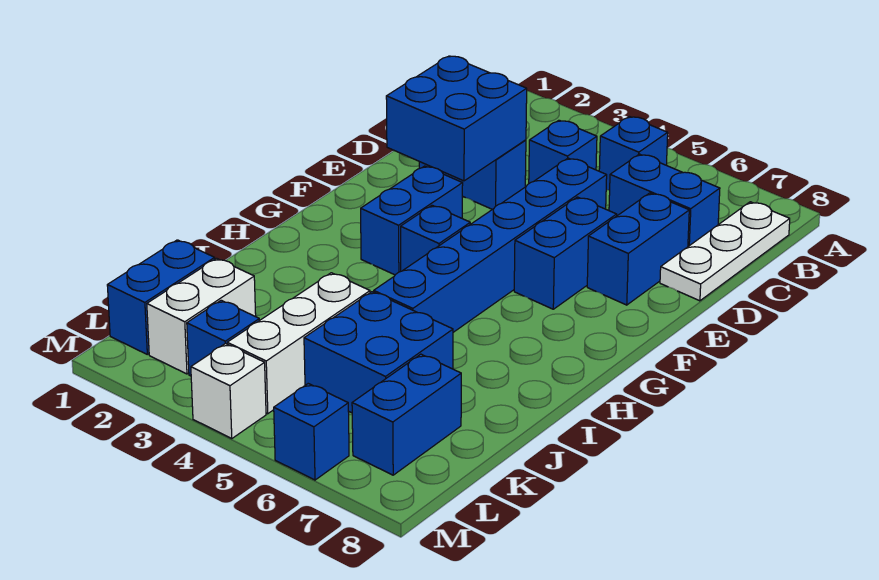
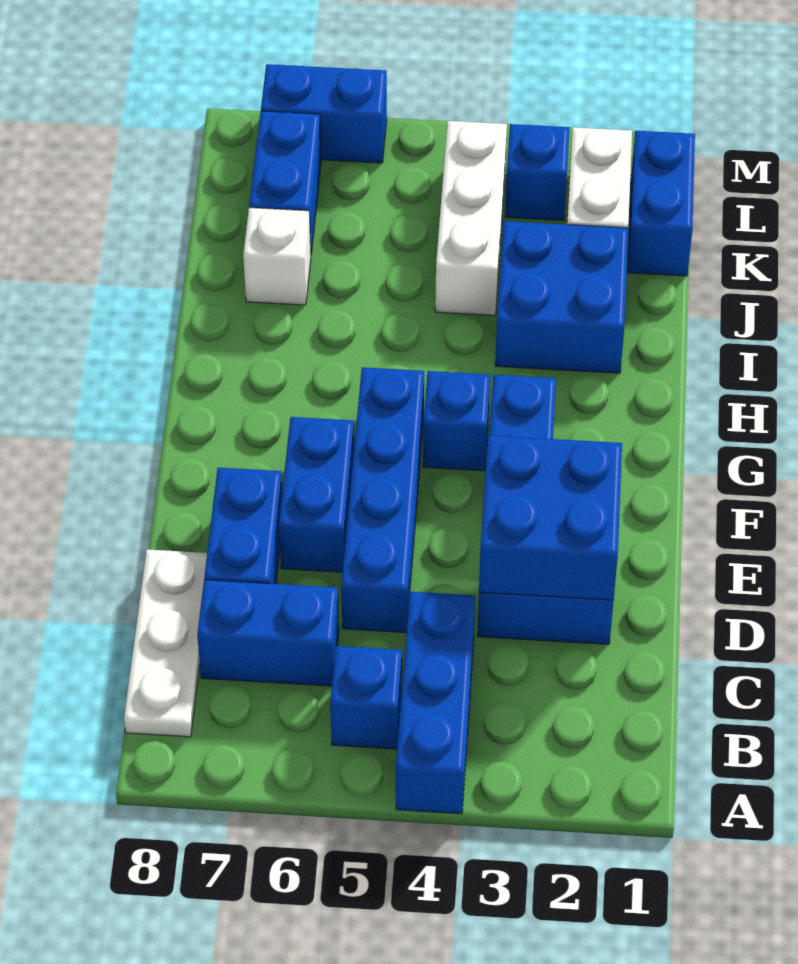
blue brick C4 level 1 -> blue brick A4:C4 level 1
blue brick D5:I5 level 1 -> blue brick D5:G5 level 1
blue brick J5:K6 level 1 -> blue brick I2:J3 level 1
white brick M4 level 1 -> white brick J7 level 1
blue brick M6 level 1 -> blue brick M6:M7 level 1

